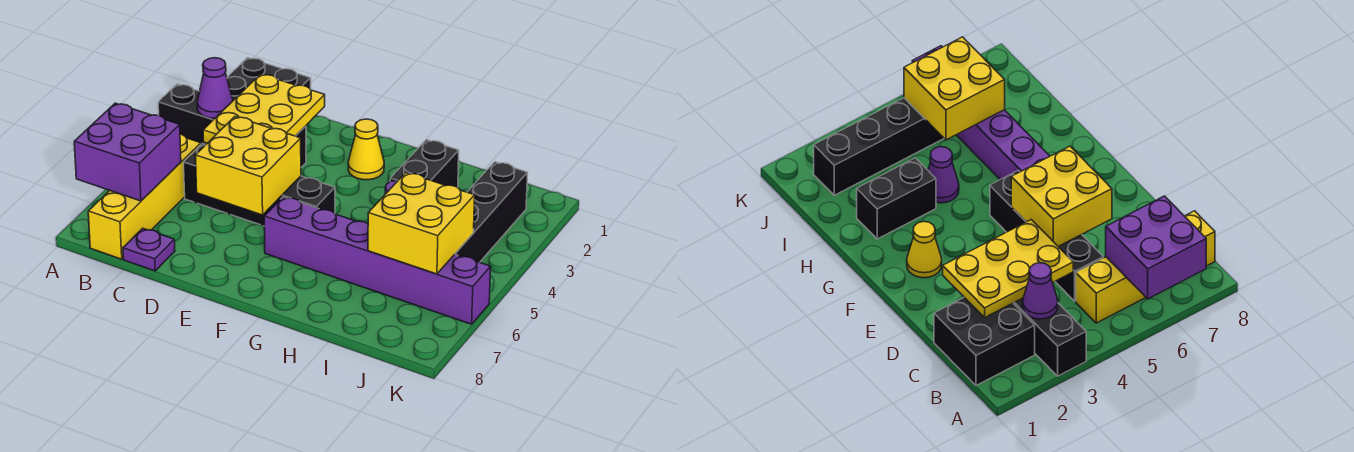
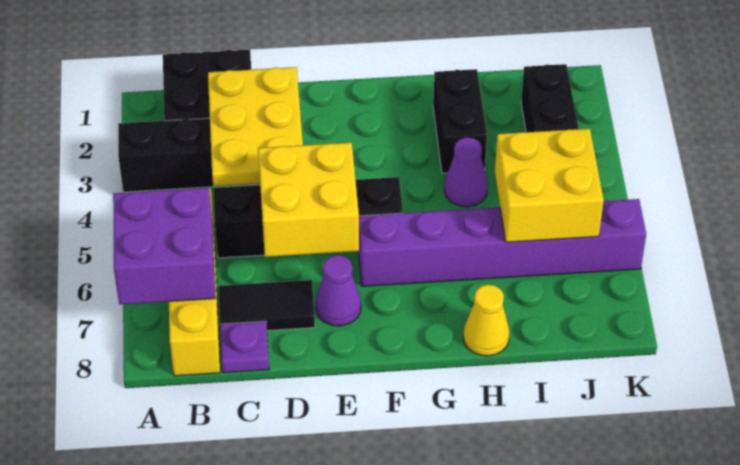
purple cone B3 level 2 -> purple cone E7 level 1
none -> black tile C7:D7 level 1
yellow cone F2 level 1 -> yellow cone H8 level 1

